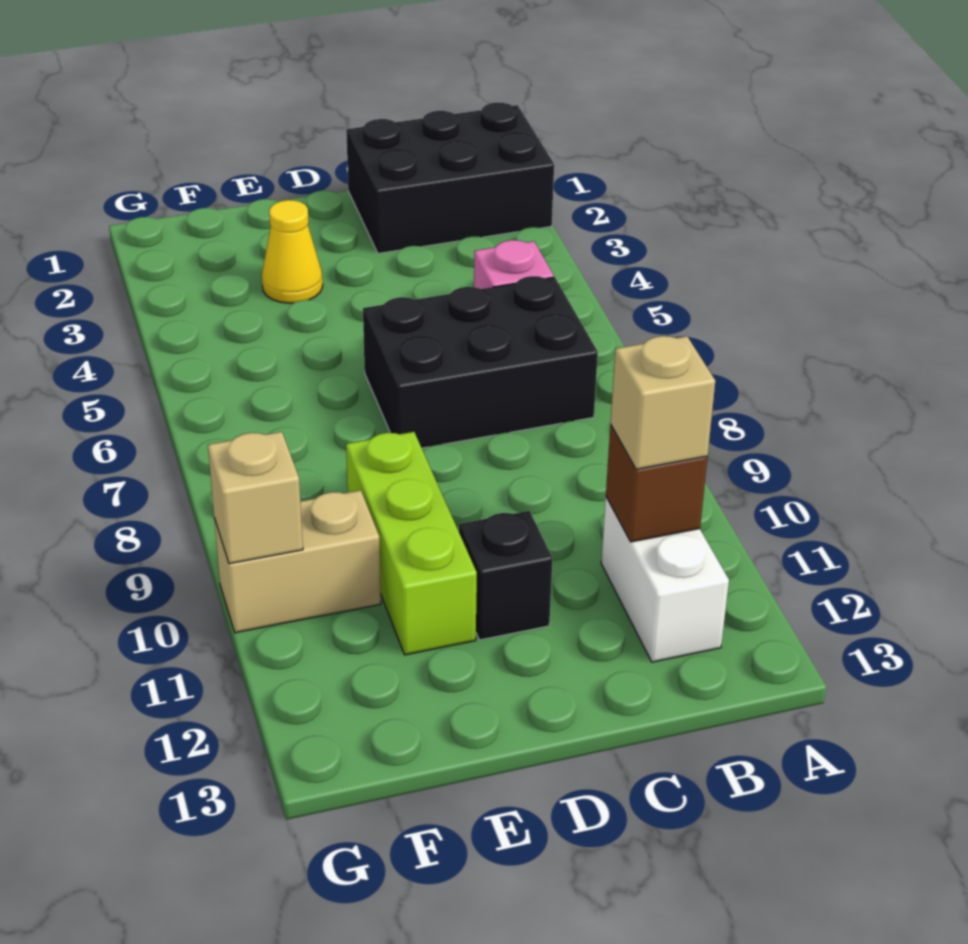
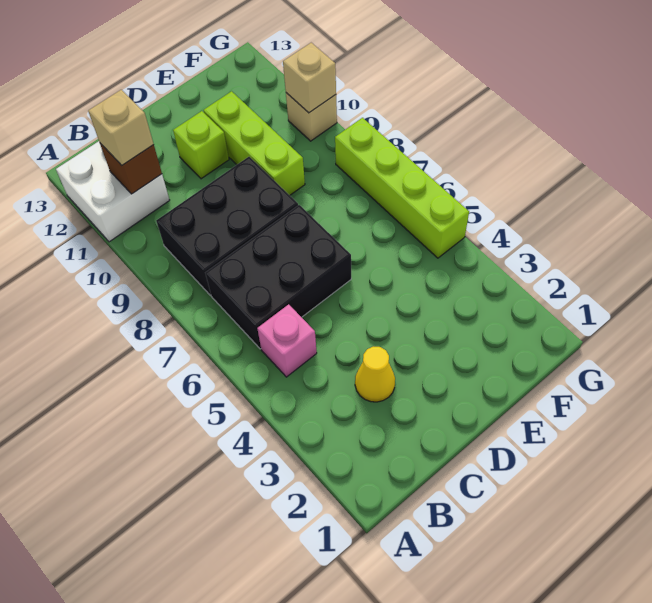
black brick A1:C2 level 1 -> black brick B8:D9 level 1
white brick B11:B12 level 1 -> white brick A11:B12 level 1
black brick D11 level 1 -> lime brick D11 level 1
yellow cone E3 level 1 -> yellow cone C3 level 1
tan brick F10:G10 level 1 -> tan brick G10 level 1
none -> lime brick G5:G8 level 1

